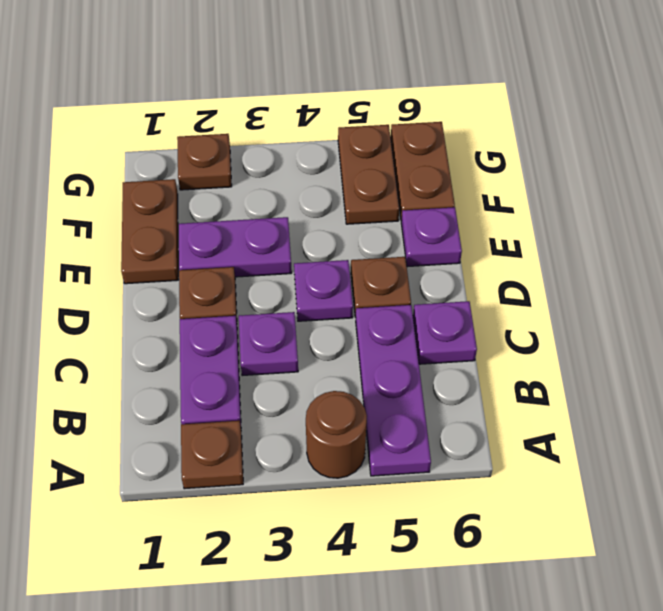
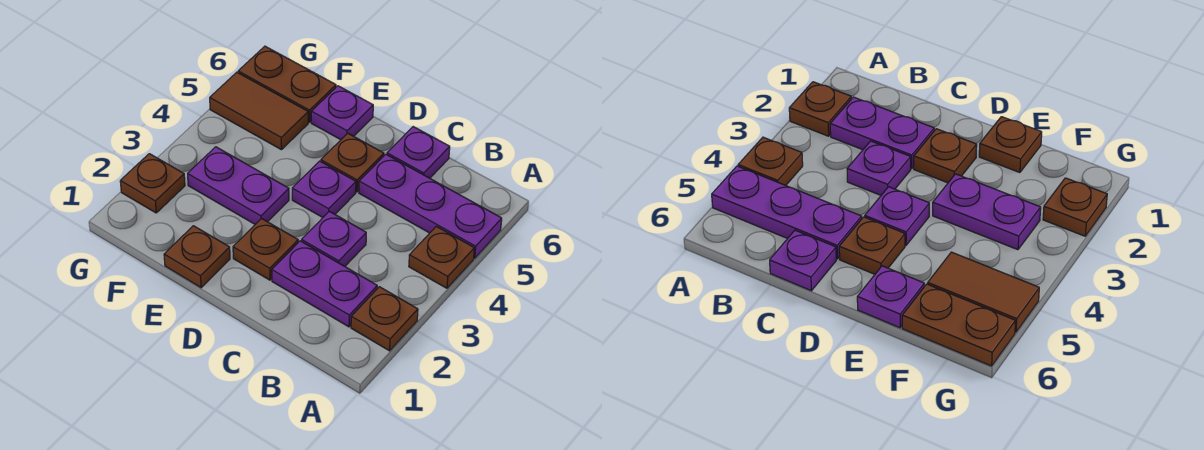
brown round brick A4 level 1 -> brown plate A4 level 1
brown plate E1:F1 level 1 -> brown plate E1 level 1
purple plate E2:E3 level 1 -> purple plate E3:F3 level 1
brown plate F5:G5 level 1 -> brown tile F5:G5 level 1

